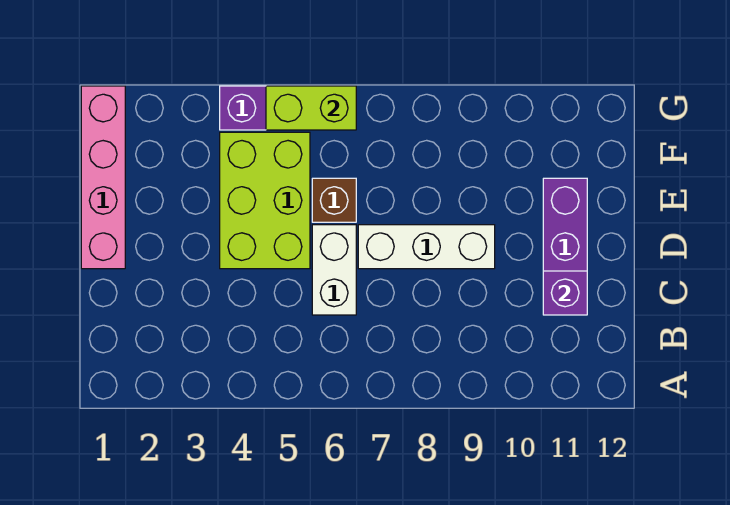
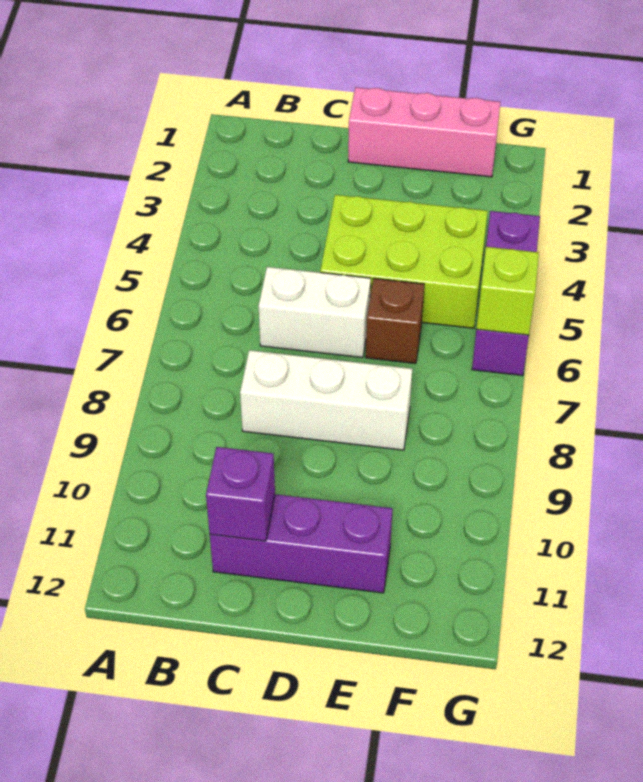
pink brick D1:G1 level 1 -> pink brick D1:F1 level 1
white brick D7:D9 level 1 -> white brick C8:E8 level 1
lime brick G5:G6 level 2 -> lime brick G6 level 2

